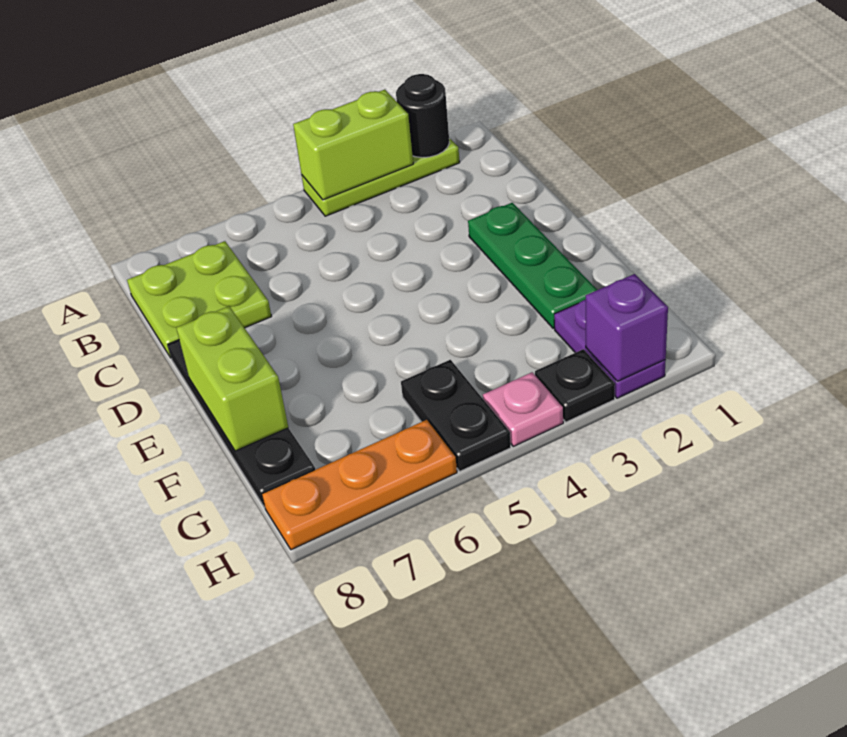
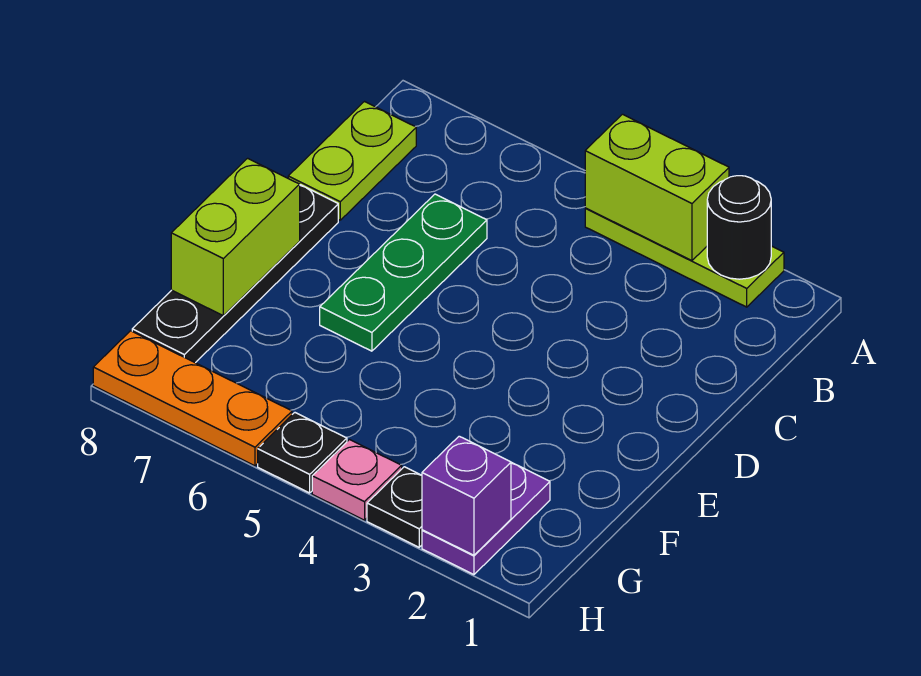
lime plate B7:C8 level 1 -> lime plate B8:C8 level 1
green plate D2:F2 level 1 -> green plate C6:E6 level 1
black plate G5:H5 level 1 -> black plate H5 level 1

